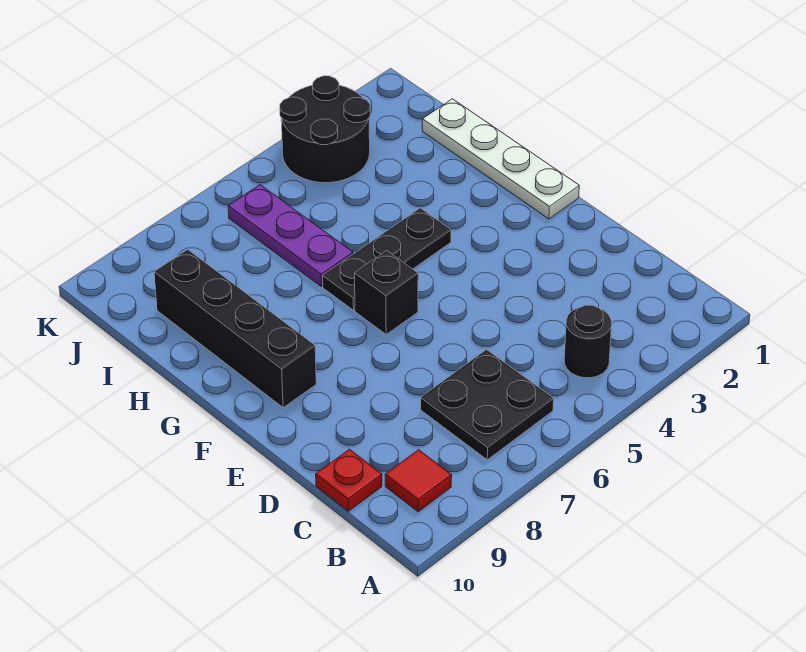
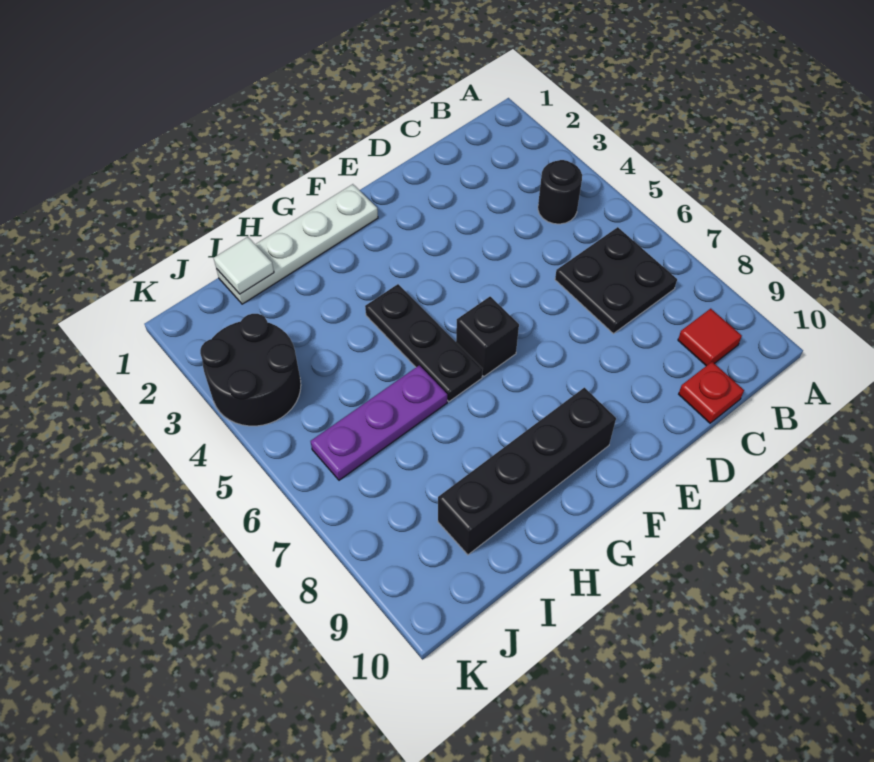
none -> white tile I1 level 2

